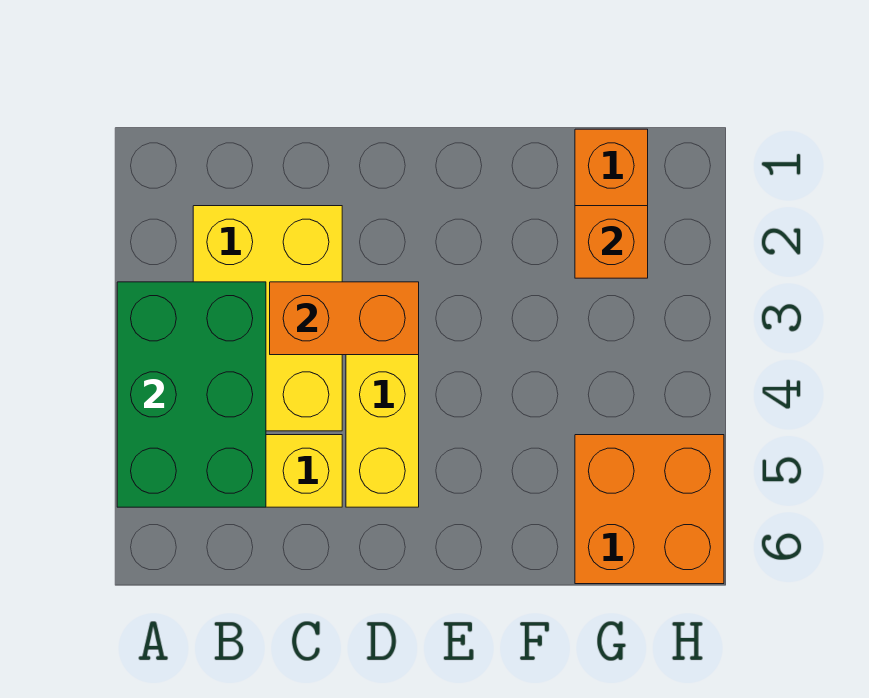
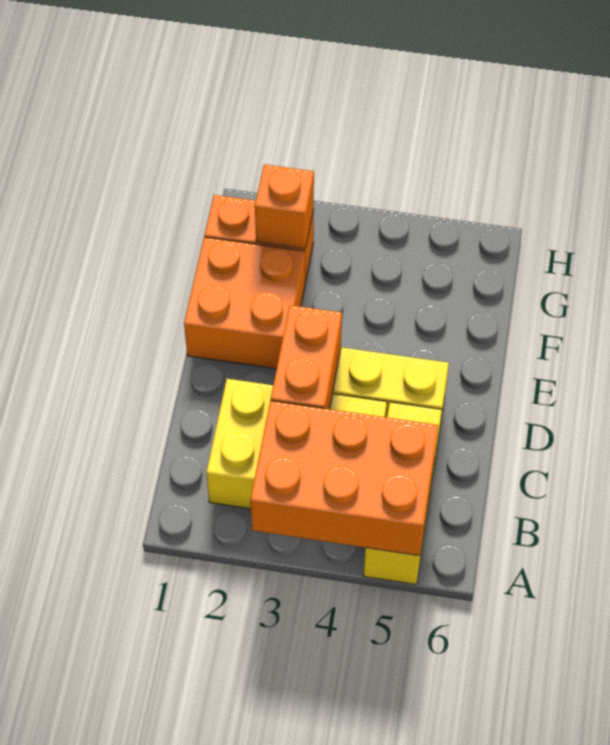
green brick A3:B5 level 2 -> orange brick A3:B5 level 2
orange brick G5:H6 level 1 -> orange brick E1:F2 level 1

